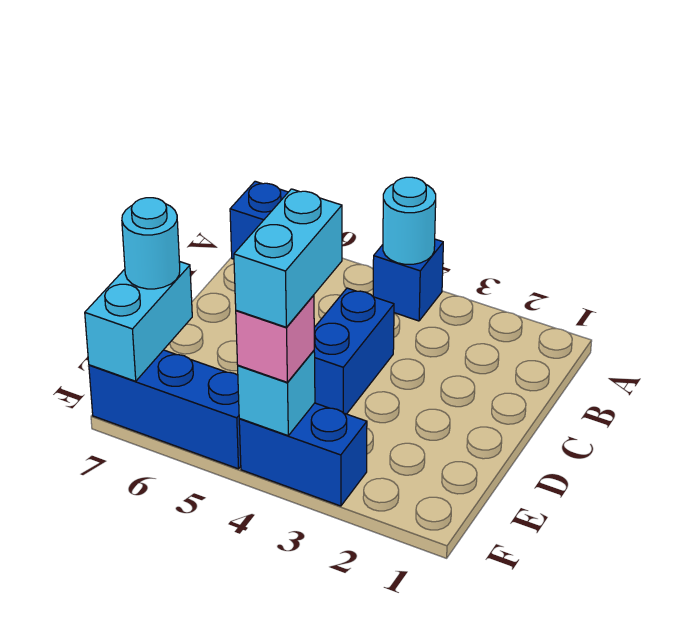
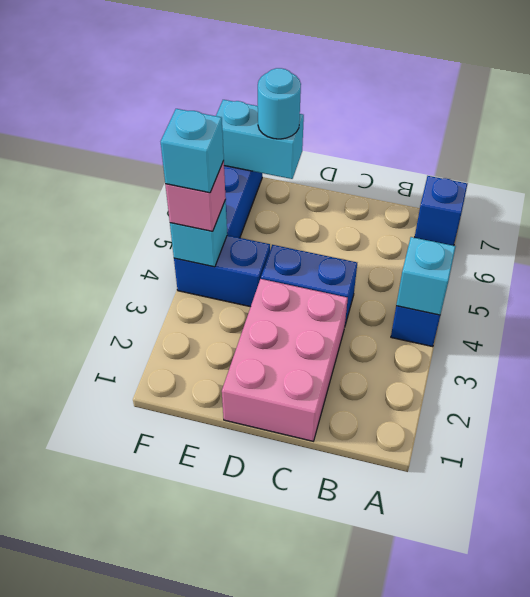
cyan round brick A4 level 2 -> cyan brick A4 level 2
none -> pink brick C1:D3 level 1
cyan brick E4:F4 level 4 -> cyan brick F4 level 4
blue brick F3:F4 level 1 -> blue brick E4:F4 level 1

